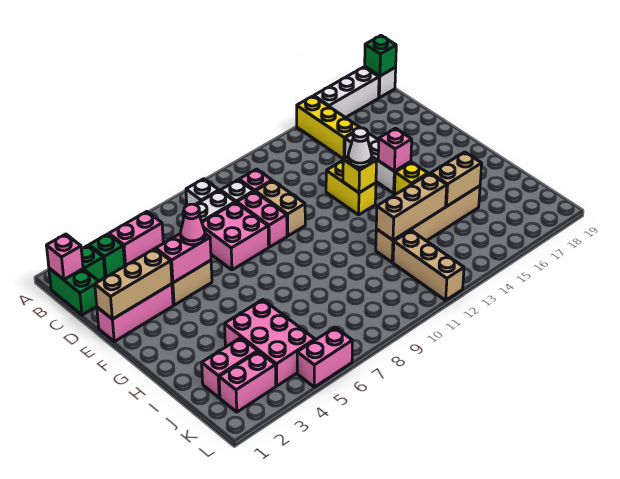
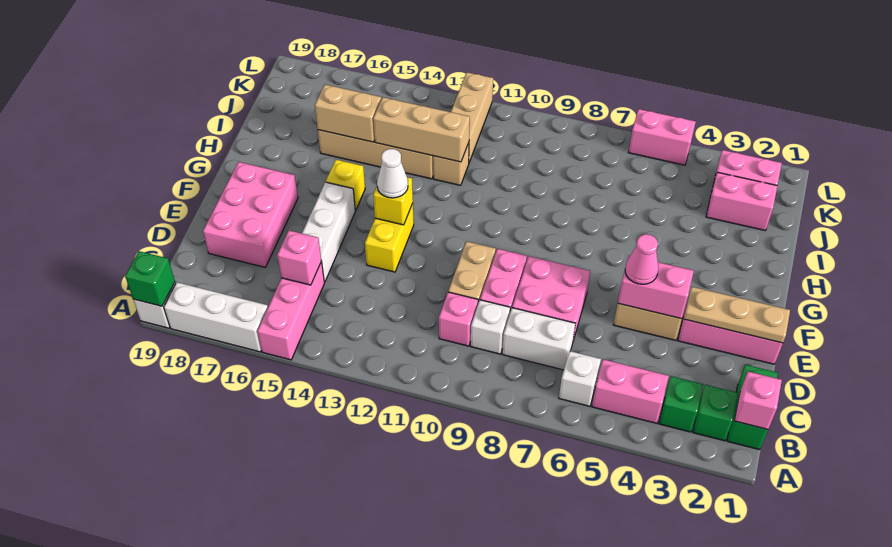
yellow brick A15:C15 level 1 -> pink brick A15:C15 level 1
white brick B8 level 1 -> white brick B6 level 1
tan brick E1:E3 level 2 -> tan plate E1:E3 level 2
pink brick F15 level 2 -> pink brick C15 level 2
pink brick I4:K5 level 1 -> pink brick D17:F18 level 1

